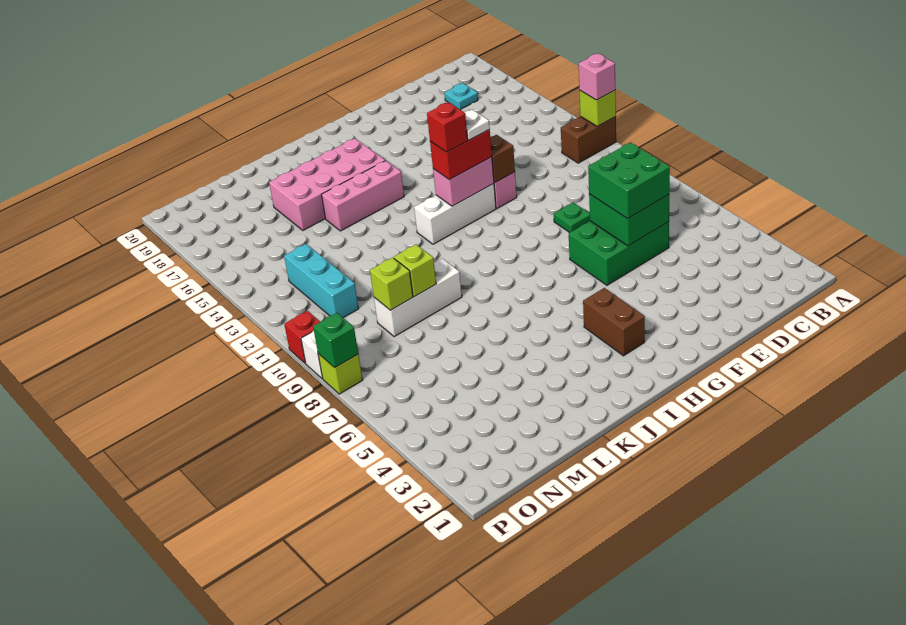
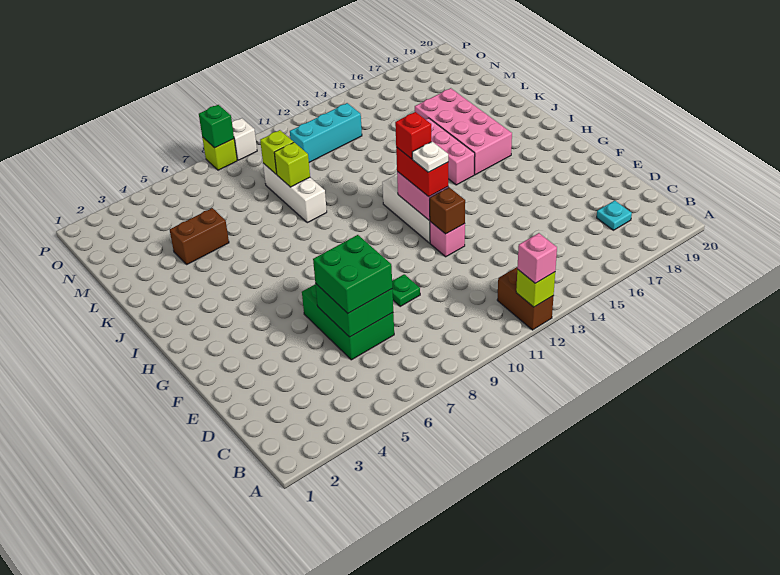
brown brick H3:H4 level 1 -> brown brick L4:L5 level 1
red brick P10 level 1 -> none

